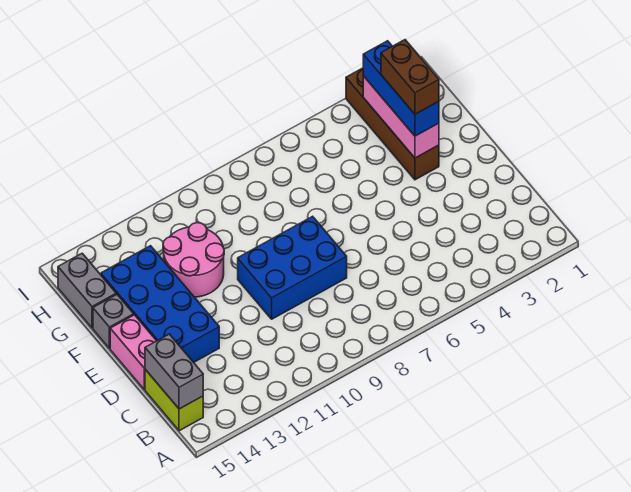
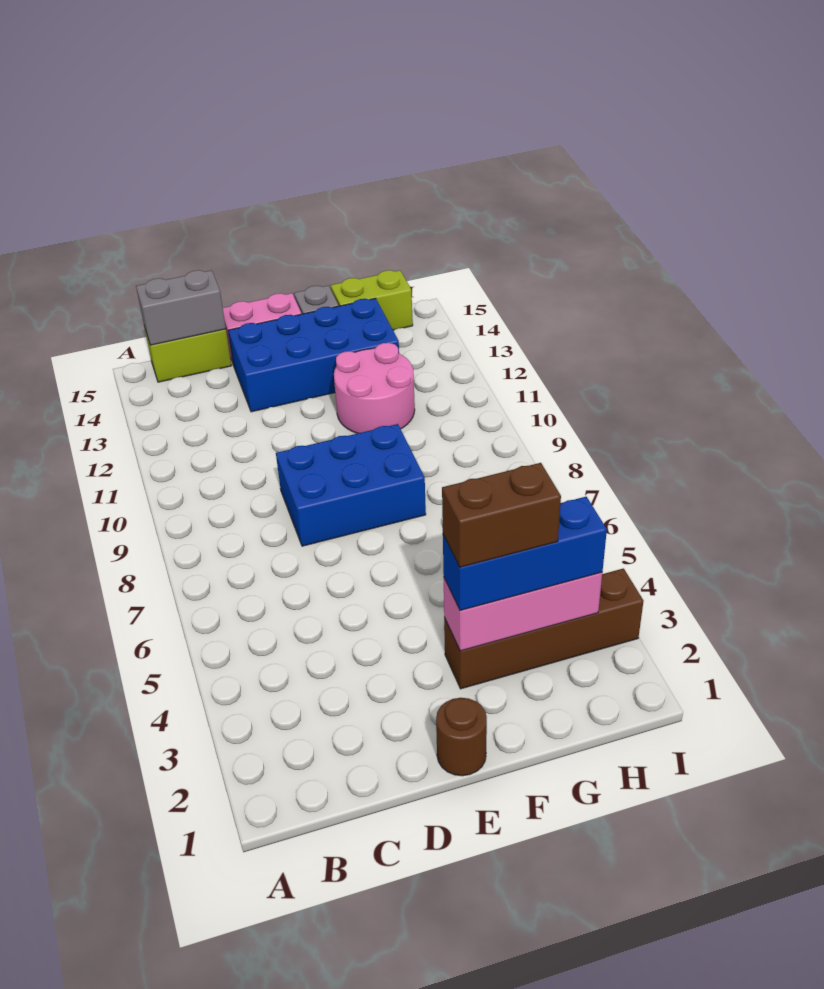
blue brick D8:E10 level 1 -> blue brick D8:F9 level 1
none -> brown round brick E1 level 1
grey brick G15:H15 level 1 -> lime brick G15:H15 level 1

